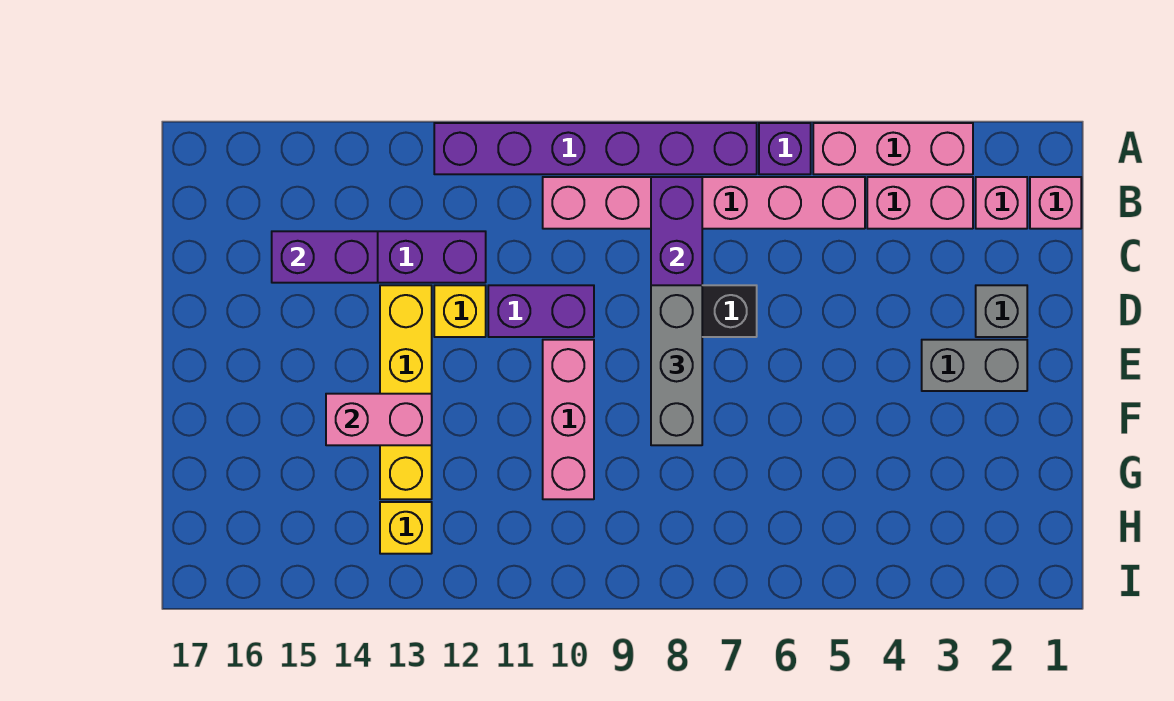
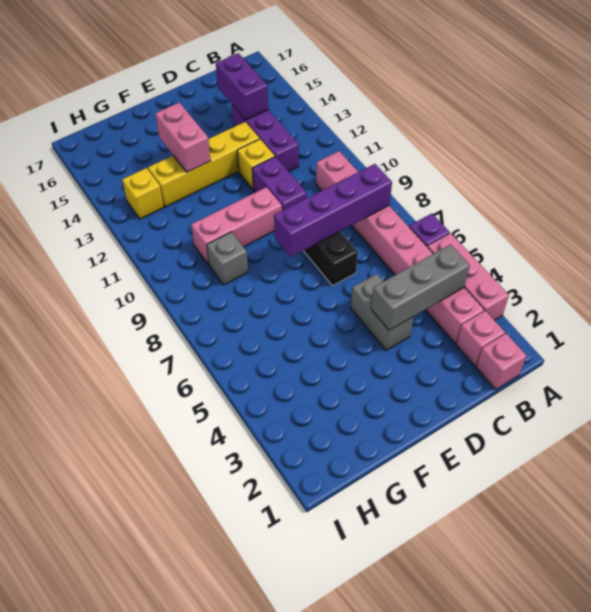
purple brick A7:A12 level 1 -> none
grey brick D2 level 1 -> grey brick G9 level 1
grey brick D8:F8 level 3 -> grey brick B4:D4 level 2
grey brick E2:E3 level 1 -> grey brick D4:D5 level 1

